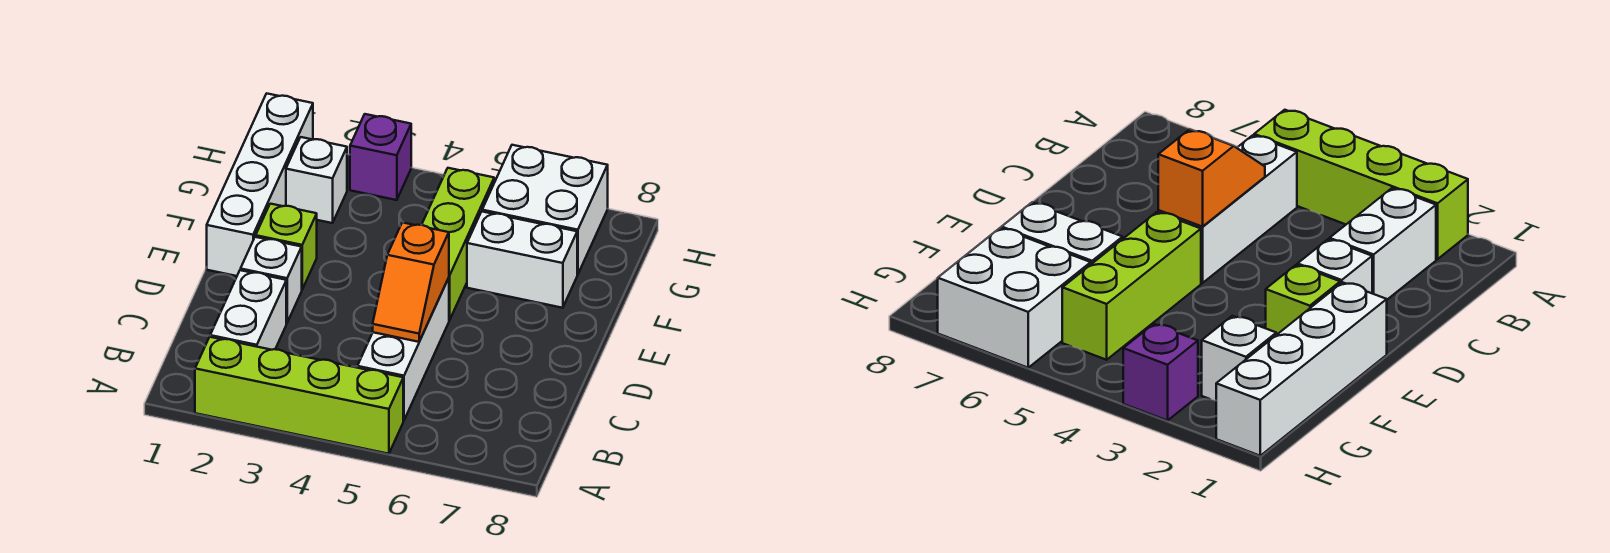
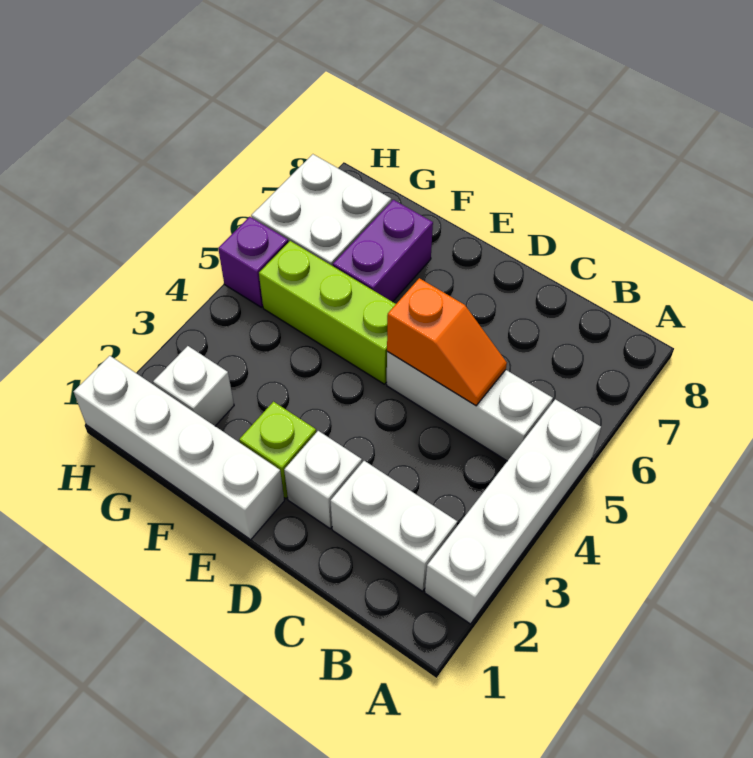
lime brick A2:A5 level 1 -> white brick A2:A5 level 1
white brick F6:F7 level 1 -> purple brick F6:F7 level 1
purple brick H3 level 1 -> purple brick H5 level 1

